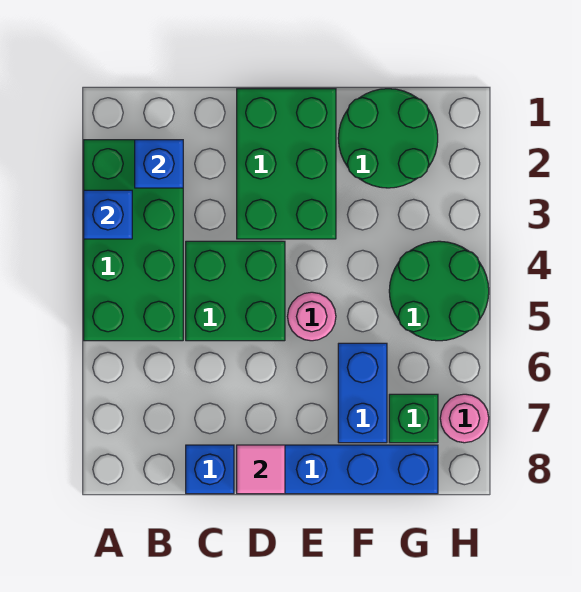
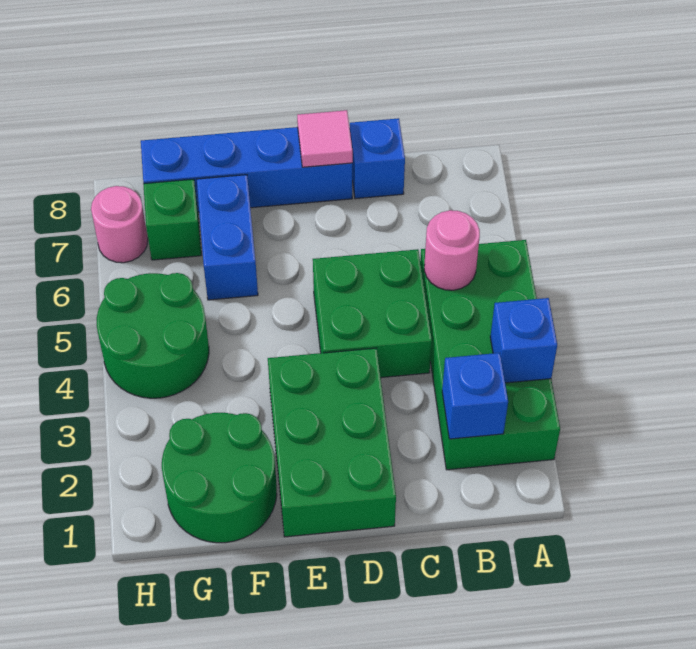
pink round brick E5 level 1 -> pink round brick B5 level 2

